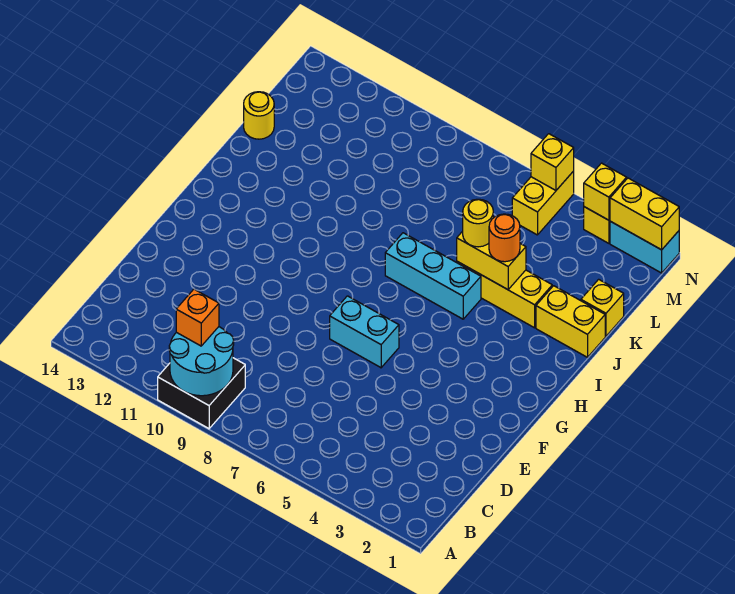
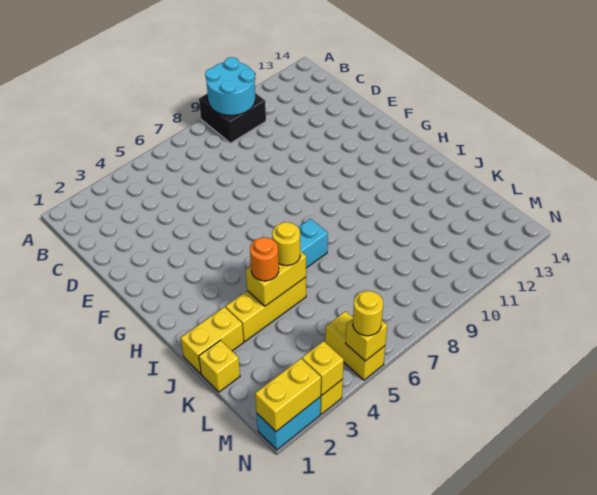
orange brick B10 level 3 -> none
cyan brick F6:F7 level 1 -> none
yellow round brick K14 level 1 -> yellow round brick N5 level 3

